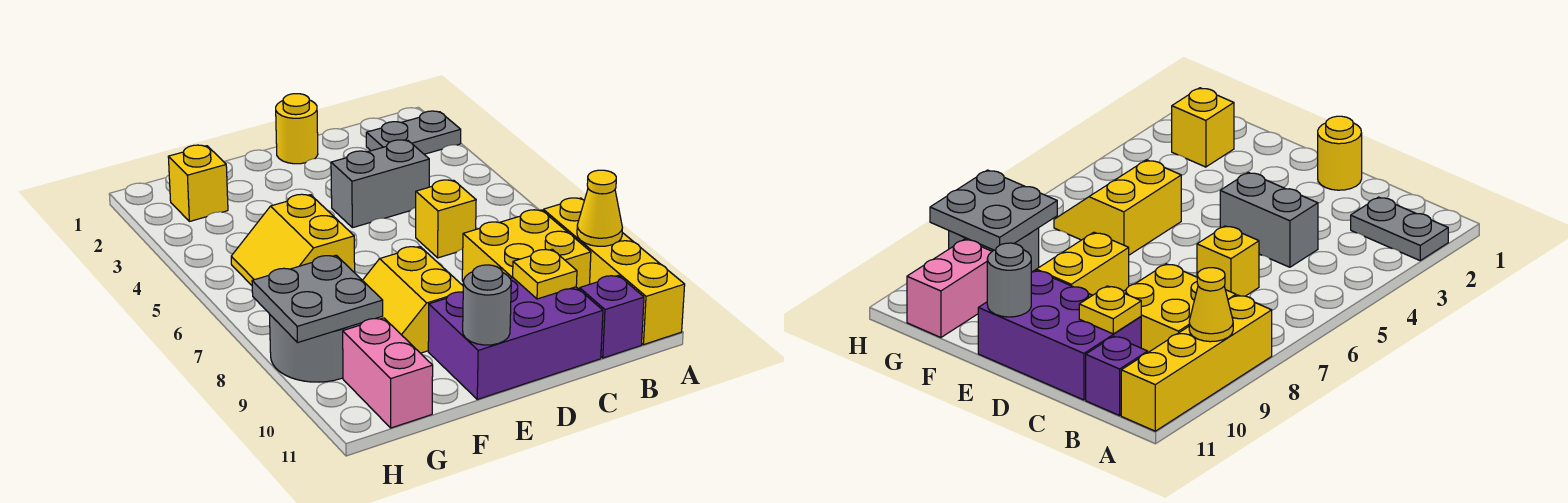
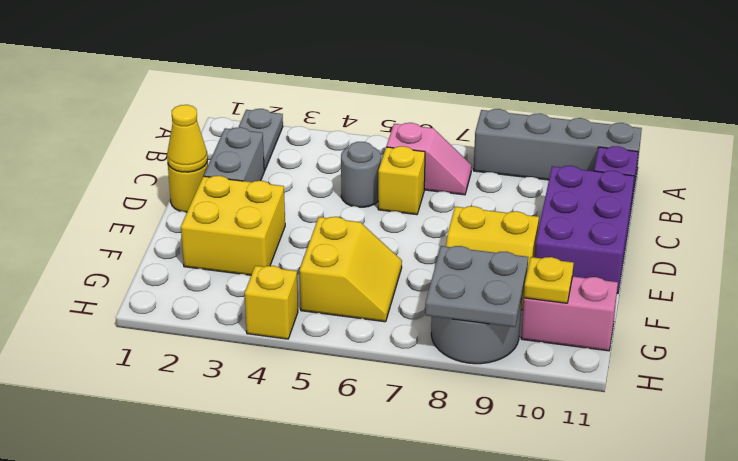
yellow brick A8:A11 level 1 -> grey brick A8:A11 level 1
yellow cone A9 level 2 -> yellow cone D1 level 2
none -> pink slope B6:B7 level 1 top 6
yellow brick B8:C9 level 1 -> yellow brick E2:F3 level 1
grey brick C4:D4 level 1 -> grey brick C2:D2 level 1
yellow plate C10 level 2 -> yellow plate G10 level 2
grey round brick E11 level 2 -> grey round brick C5 level 1
yellow slope F5:G6 level 1 top F -> yellow slope F5:G6 level 1 top 5
yellow brick G2 level 1 -> yellow brick H4 level 1

